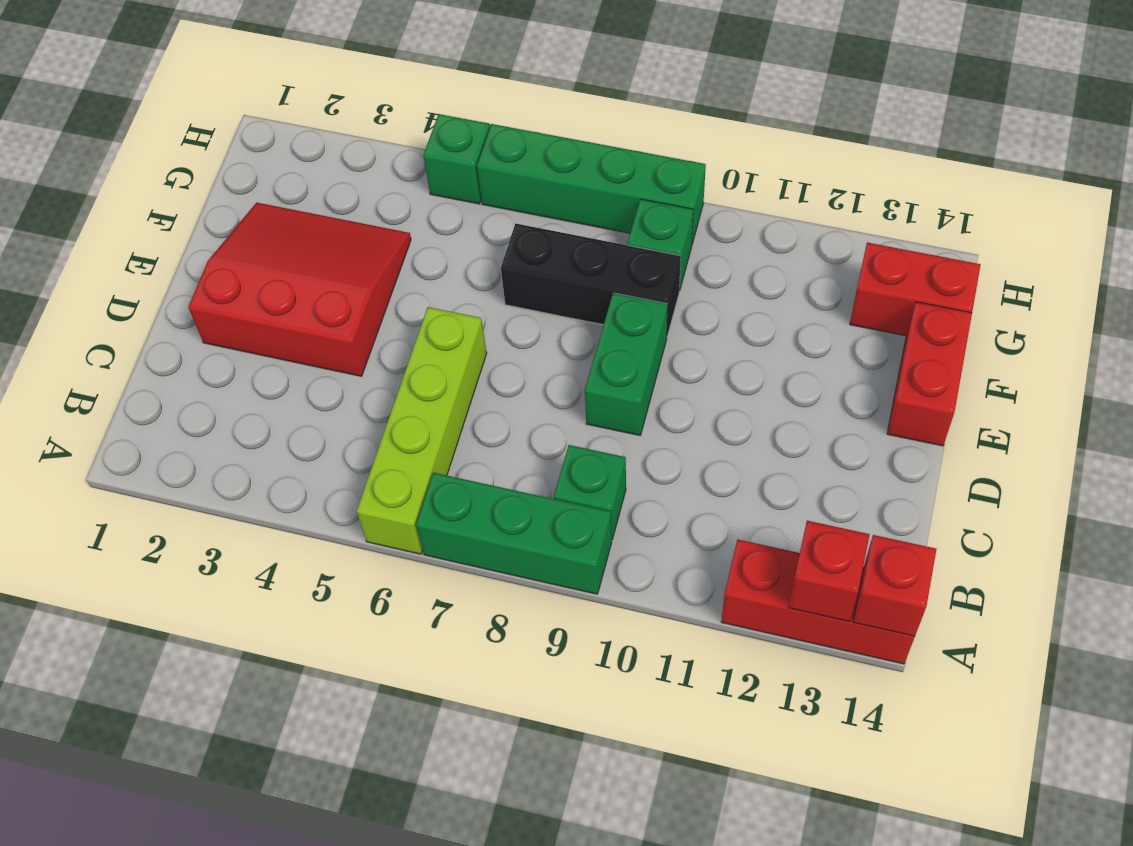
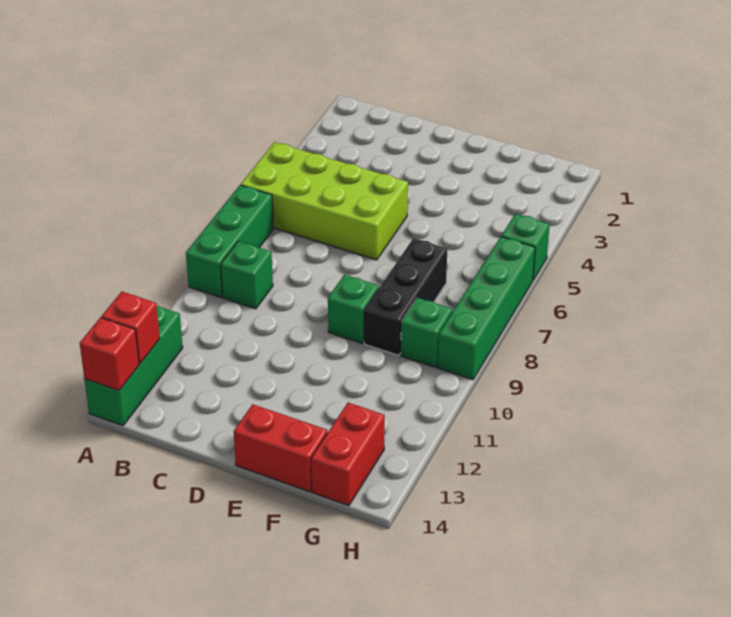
lime brick A6:D6 level 1 -> lime brick A5:D6 level 1
red brick A12:A14 level 1 -> green brick A12:A14 level 1
red slope D2:F4 level 1 top D -> none
green brick D9:E9 level 1 -> green brick E9 level 1

